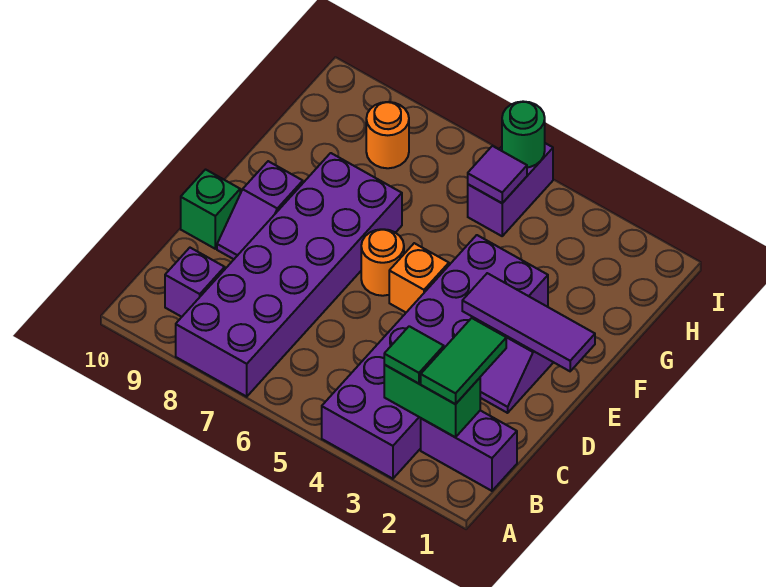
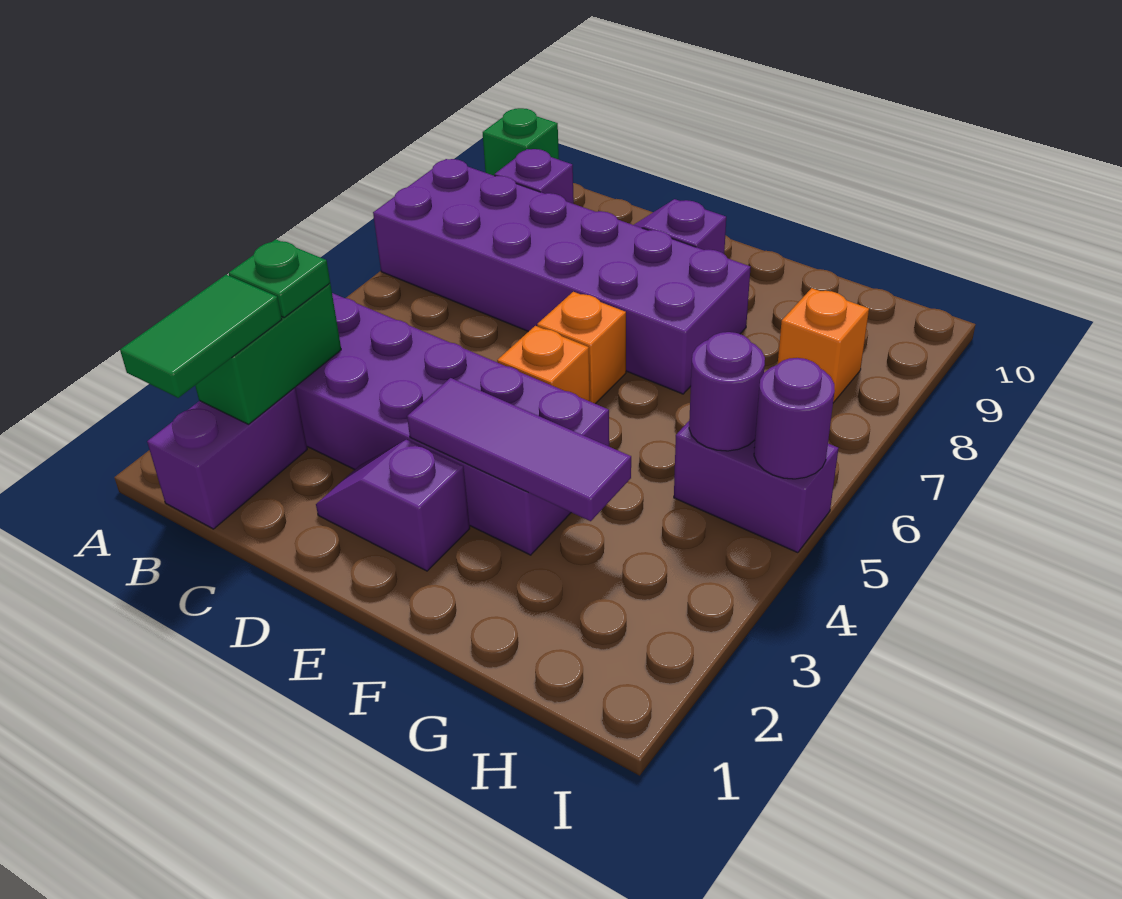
green tile B2:C2 level 3 -> green tile B1:B2 level 3
green tile B3 level 3 -> green plate B3 level 3
green brick D10 level 1 -> green brick A10 level 1
purple tile E1:E3 level 2 -> purple tile E3:G3 level 2
orange round brick E6 level 1 -> orange brick E6 level 1
purple tile H5 level 2 -> purple round brick H5 level 2
orange round brick H8 level 1 -> orange brick H8 level 1
green round brick I5 level 2 -> purple round brick I5 level 2

